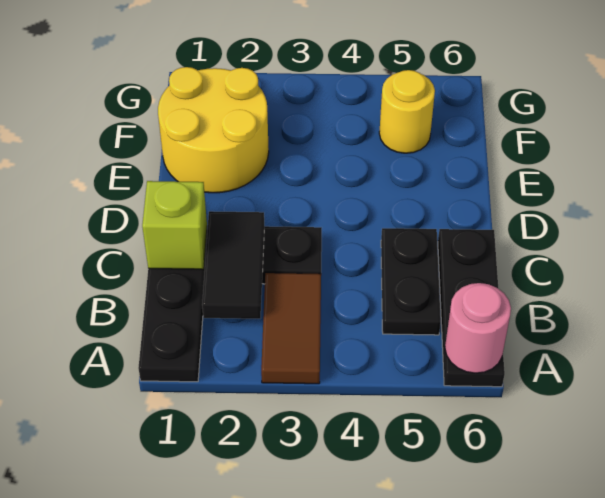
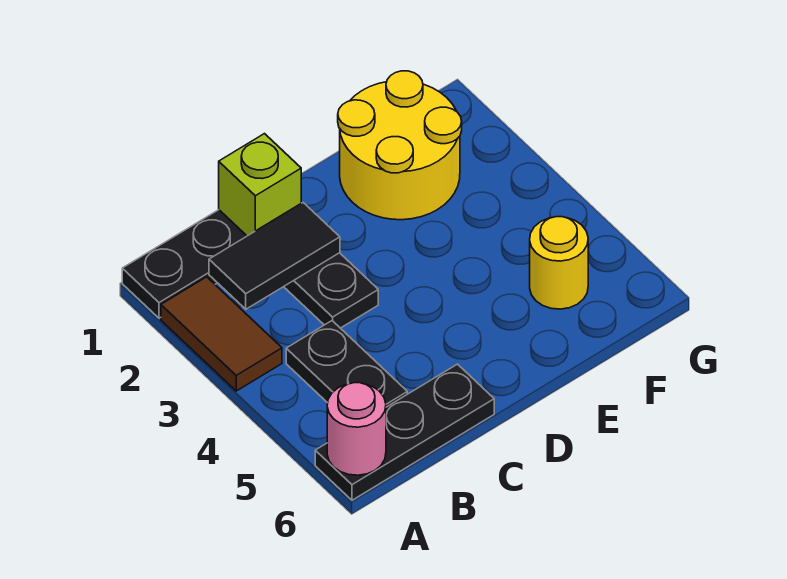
brown tile A3:B3 level 1 -> brown tile A2:A3 level 1
black plate B5:C5 level 1 -> black plate B4:B5 level 1

